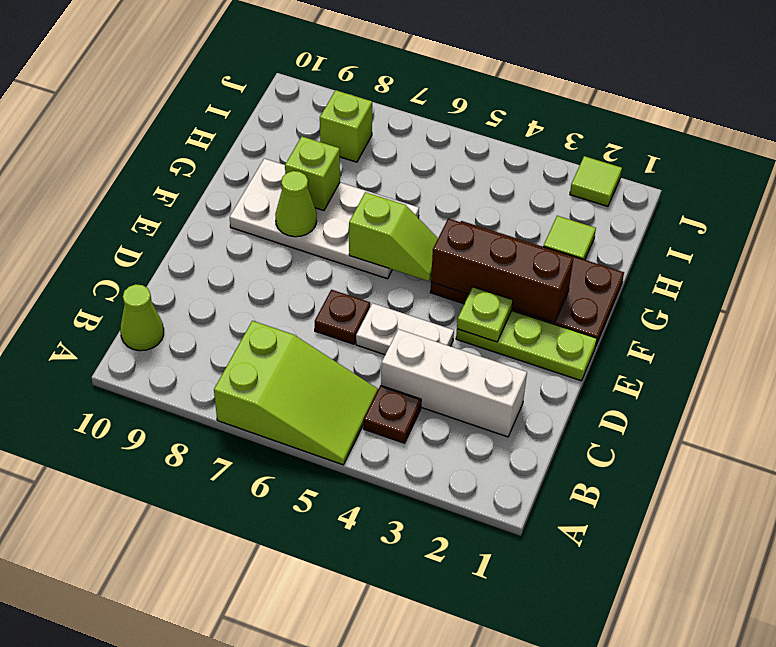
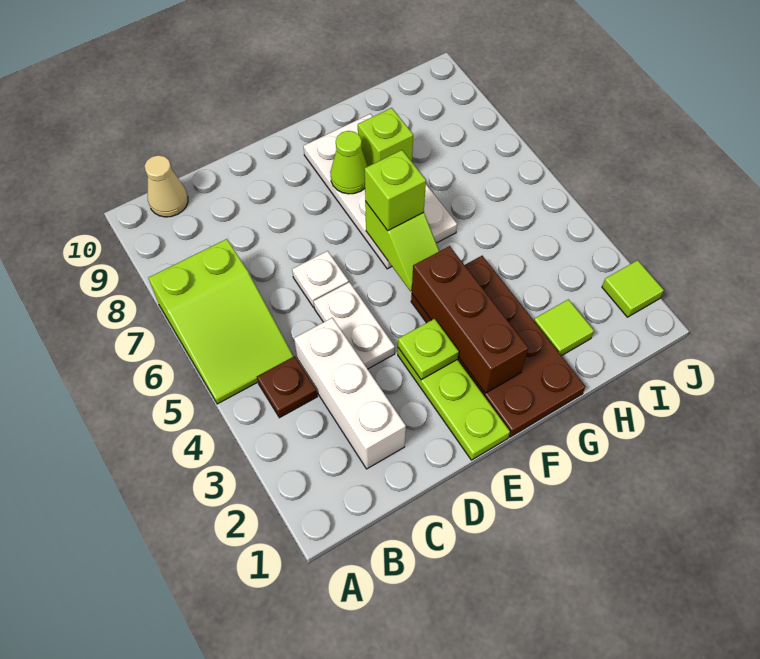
lime cone B10 level 1 -> tan cone B10 level 1
brown plate D6 level 1 -> white plate D6 level 1
lime brick I8 level 1 -> lime brick F6 level 3

